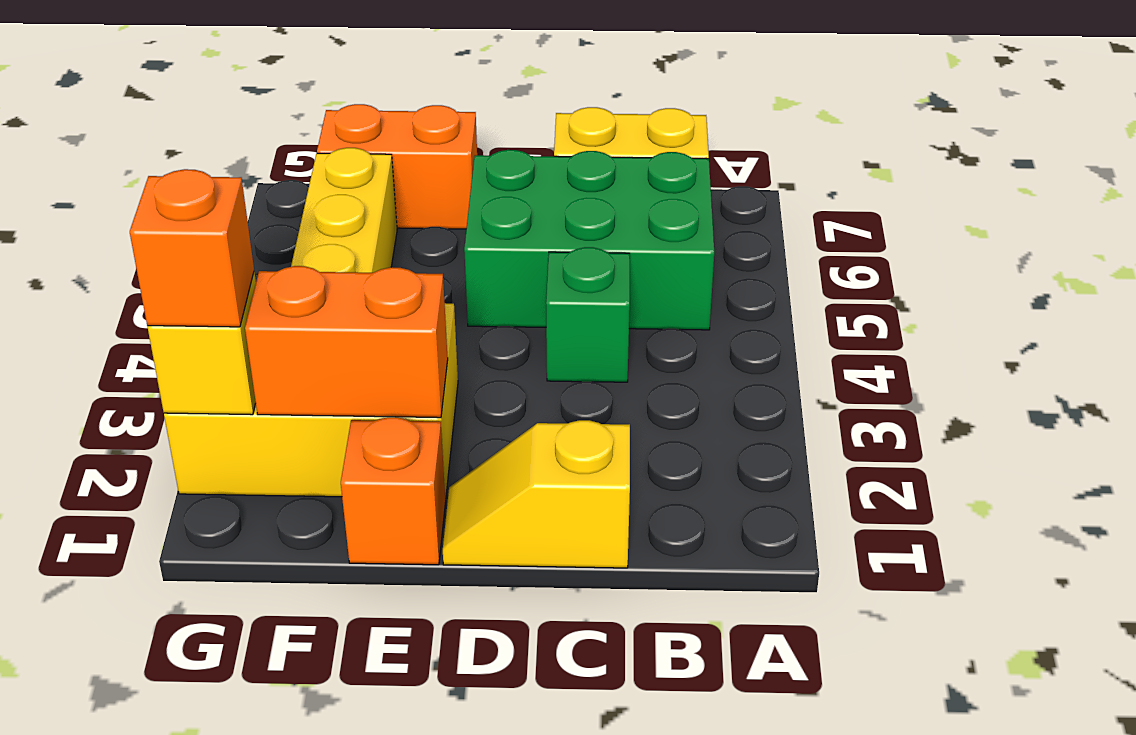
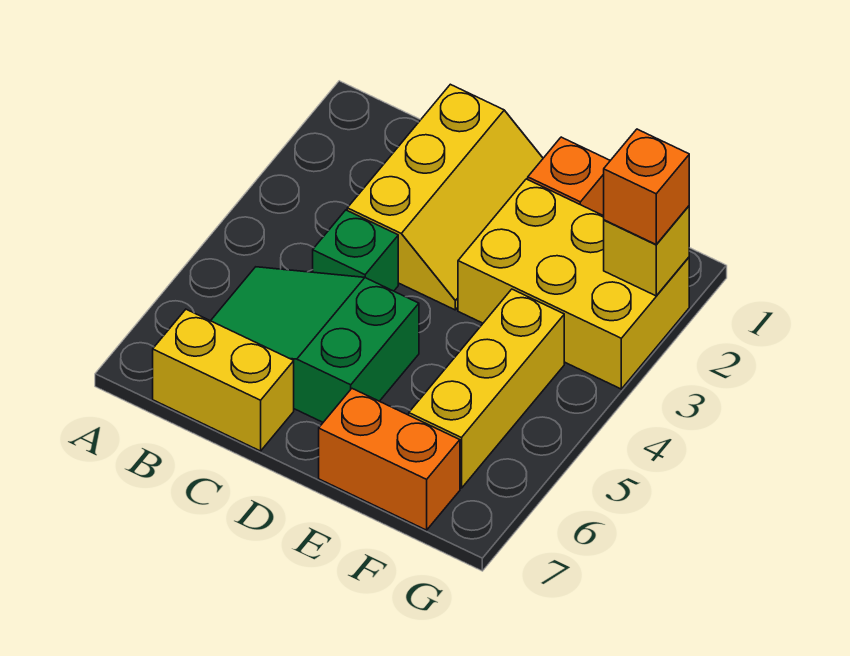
green brick B5:D6 level 1 -> green slope B5:D6 level 1 top D
yellow slope C1:D1 level 1 top C -> yellow slope C1:D3 level 1 top C
orange brick E2:F2 level 2 -> none

